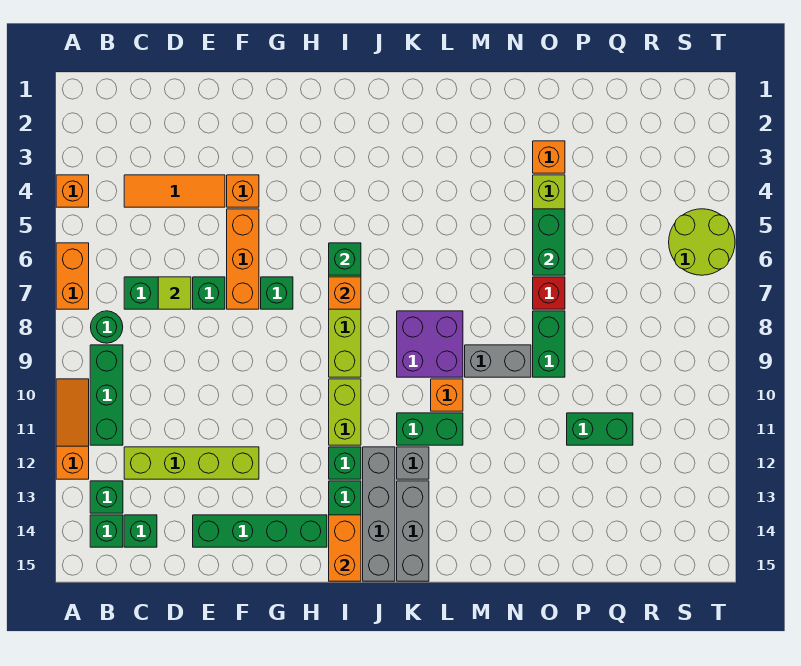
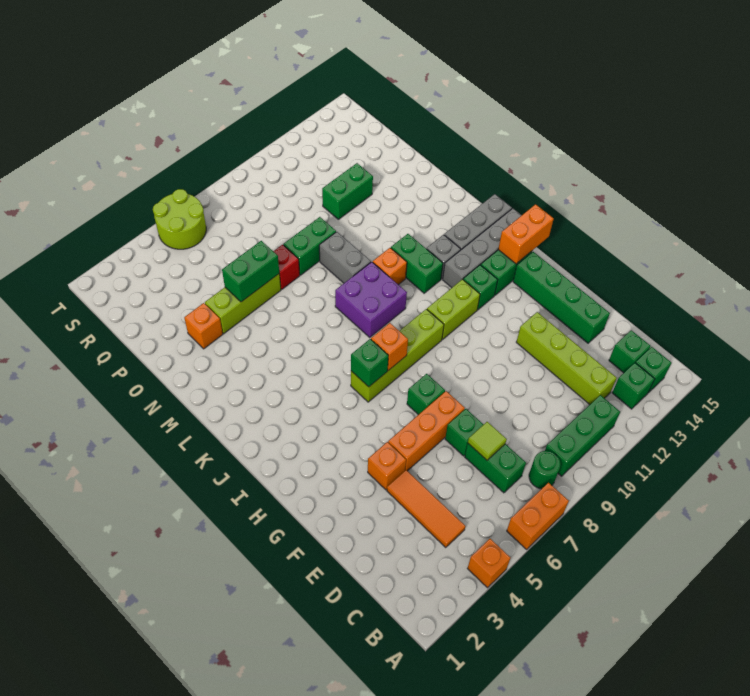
orange slope A10:A12 level 1 top 12 -> none
green brick P11:Q11 level 1 -> green brick P11:P12 level 1

